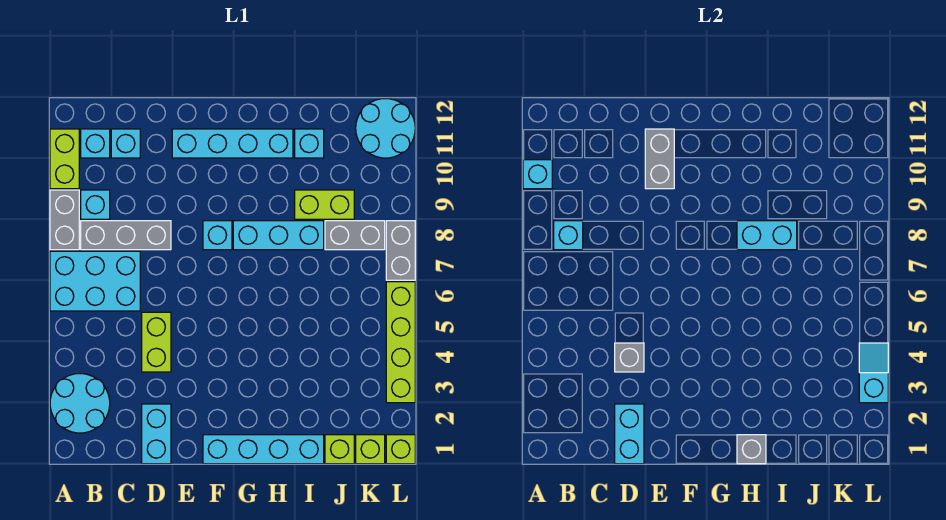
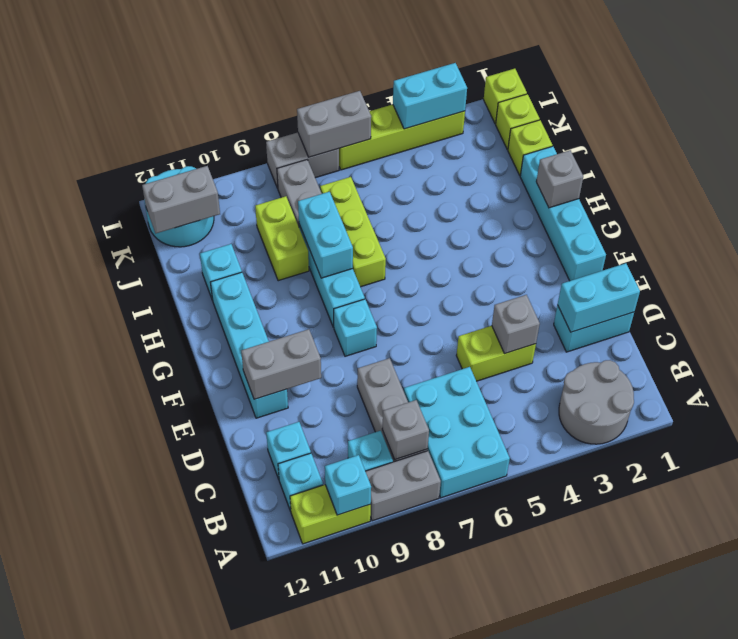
cyan round brick A2:B3 level 1 -> grey round brick A2:B3 level 1
cyan brick B8 level 2 -> grey brick B8 level 2
none -> lime brick H7:J7 level 1
none -> grey brick K11:K12 level 2
cyan slope L3:L4 level 2 top 3 -> cyan brick L3:L4 level 2
none -> grey brick L6:L7 level 2

